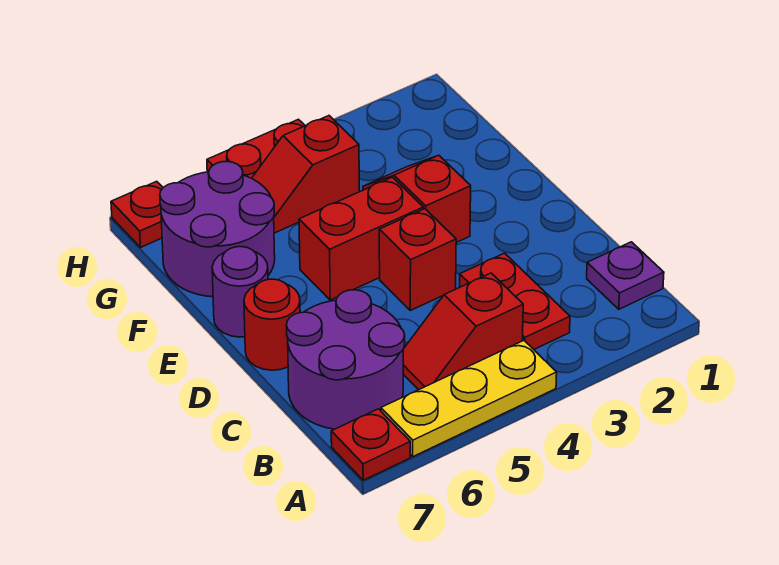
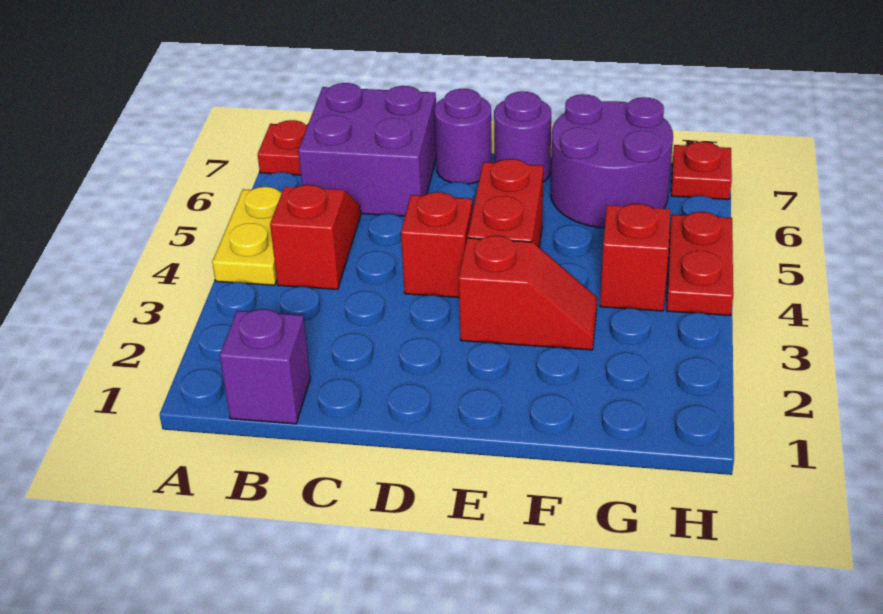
yellow plate A4:A6 level 1 -> yellow plate A4:A5 level 1
purple plate B1 level 1 -> purple brick B1 level 1
red plate B3:C3 level 1 -> none
purple round brick B6:C7 level 1 -> purple brick B6:C7 level 1
red round brick D7 level 1 -> purple round brick D7 level 1

